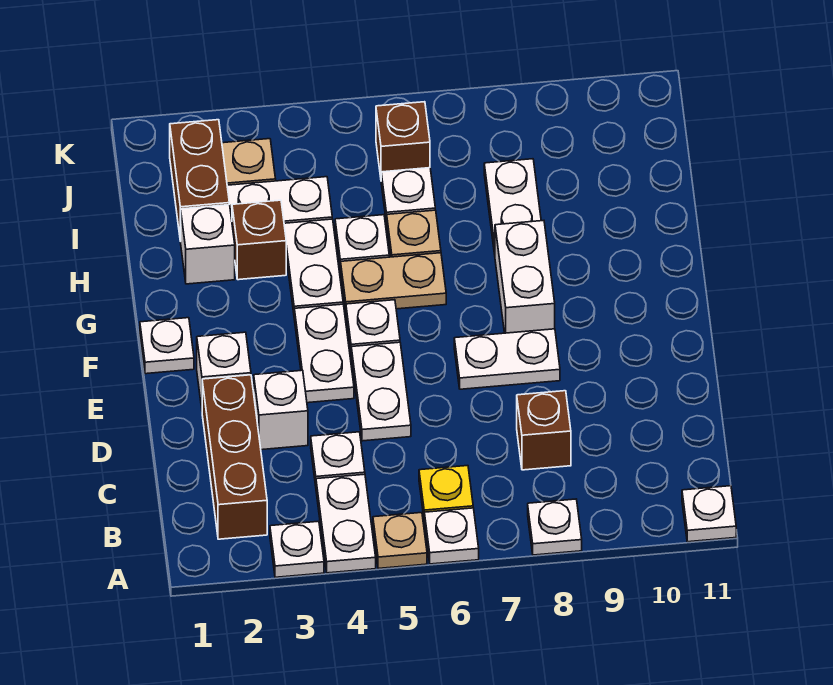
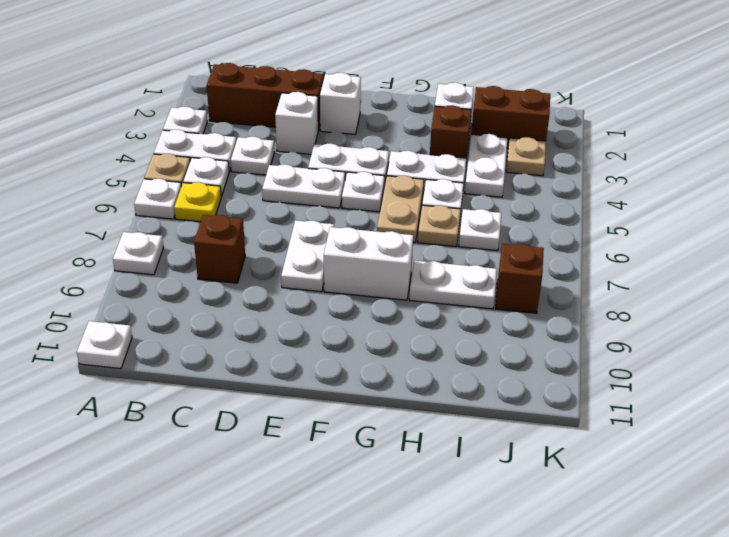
white plate F1 level 1 -> white plate B5 level 1
brown brick J6 level 1 -> brown brick J8 level 1

